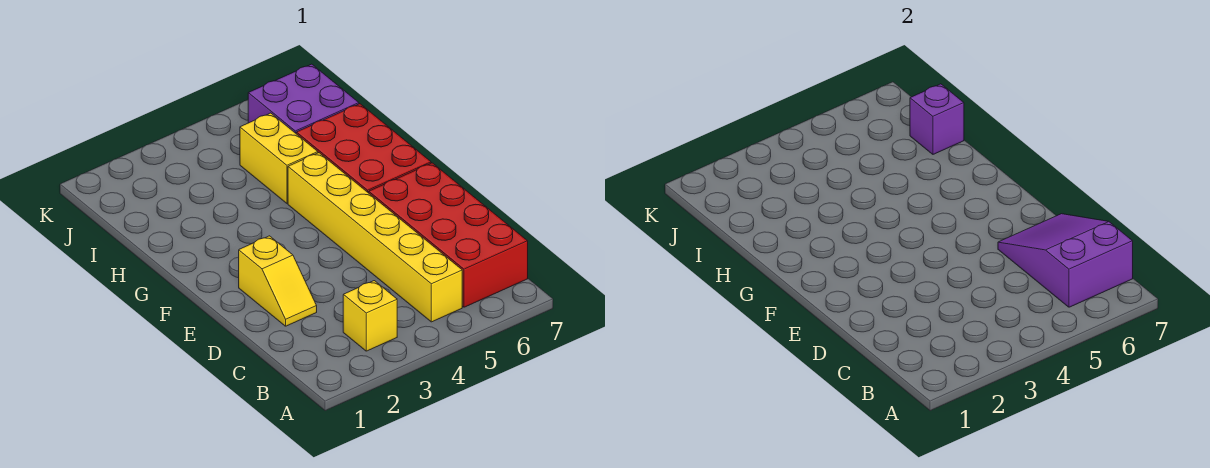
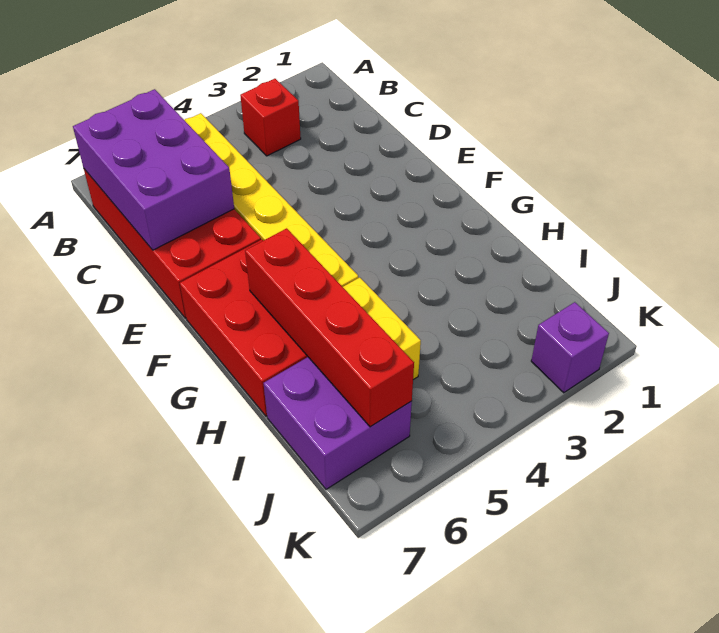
yellow brick B3 level 1 -> red brick B3 level 1
purple slope B6:D7 level 2 top B -> purple brick B6:D7 level 2
yellow slope D2:E2 level 1 top E -> none
none -> red brick G6:J6 level 2
purple brick I7 level 2 -> purple brick K2 level 1

